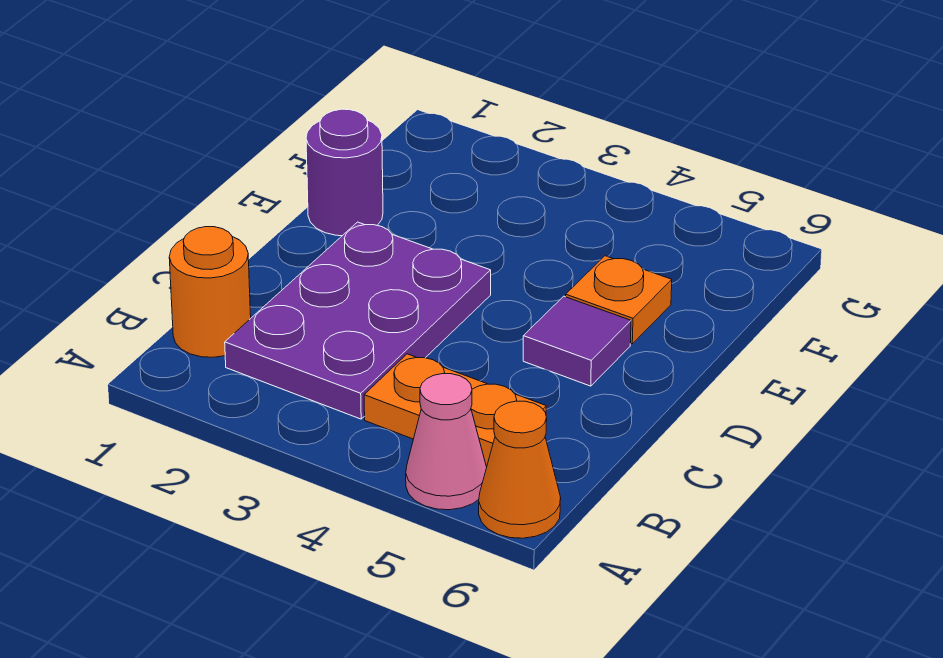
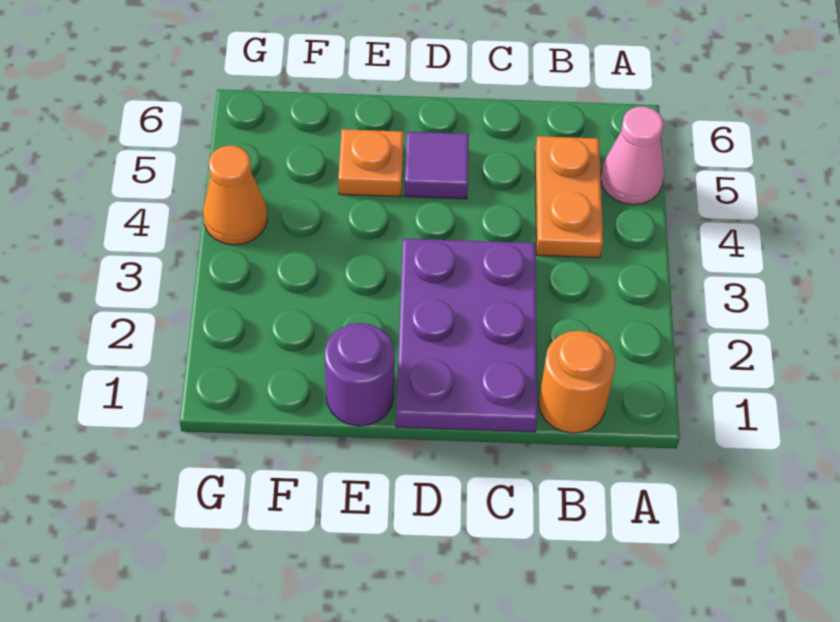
orange cone A6 level 1 -> orange cone G4 level 1
purple plate B2:D3 level 1 -> purple plate C1:D3 level 1

